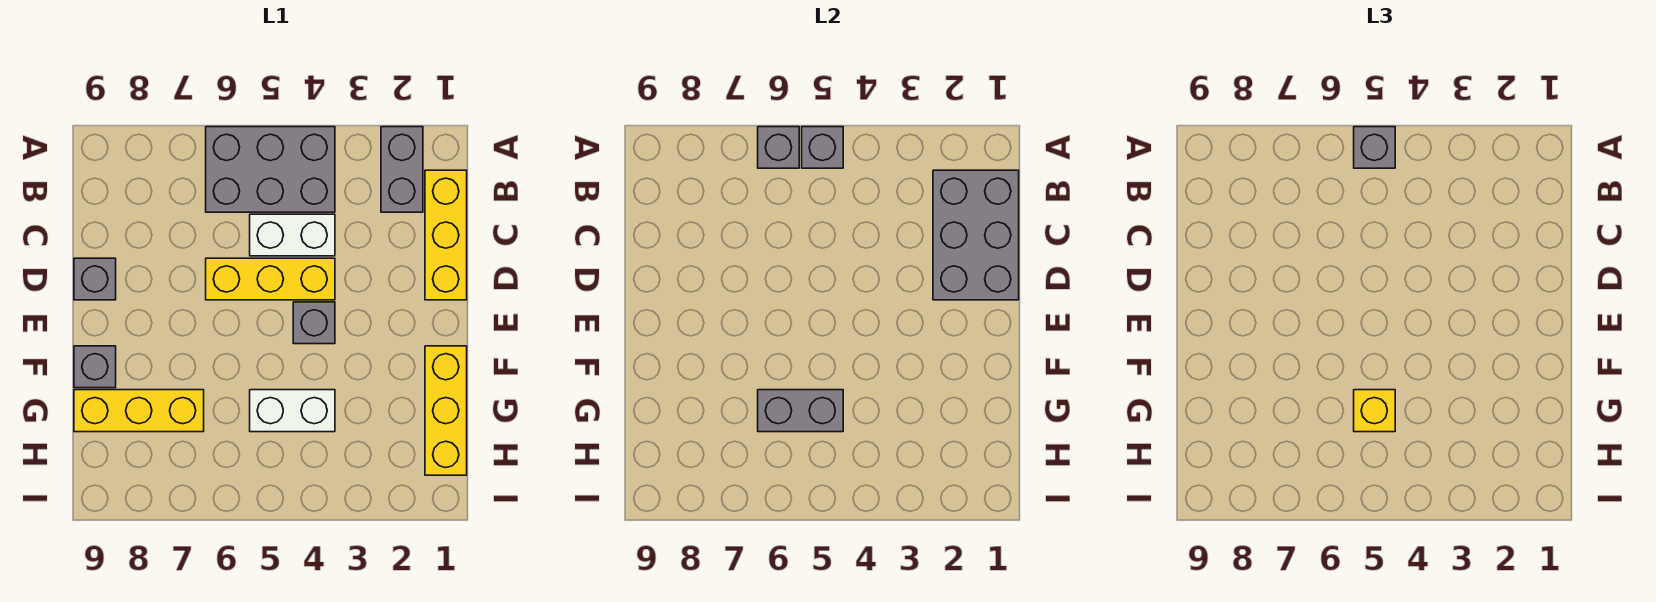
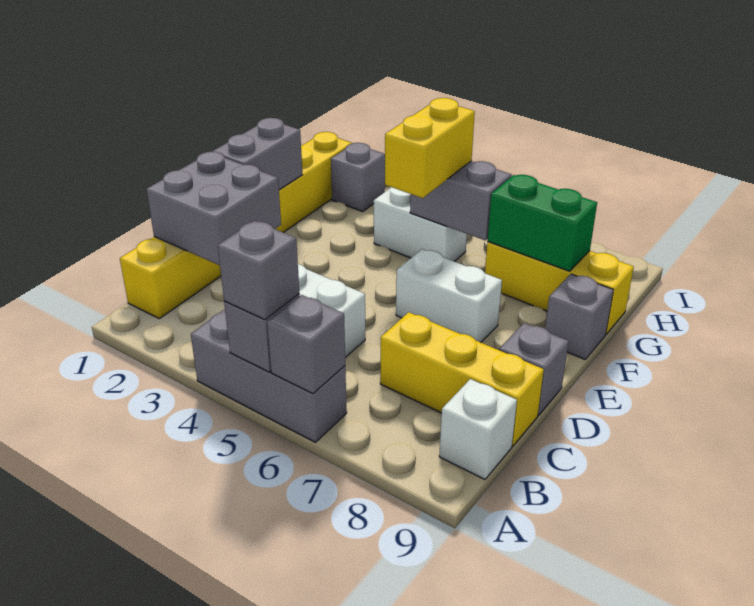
grey brick A2:B2 level 1 -> grey brick E1:F1 level 2
grey brick A4:B6 level 1 -> grey brick A4:A6 level 1
grey brick B1:D2 level 2 -> grey brick C1:D2 level 2
none -> white brick B9 level 1
yellow brick D4:D6 level 1 -> yellow brick C7:C9 level 1
grey brick E4 level 1 -> grey brick H2 level 1
none -> white brick E6:E7 level 1
yellow brick G5 level 3 -> yellow brick F5:G5 level 3
none -> green brick G7:G8 level 2

